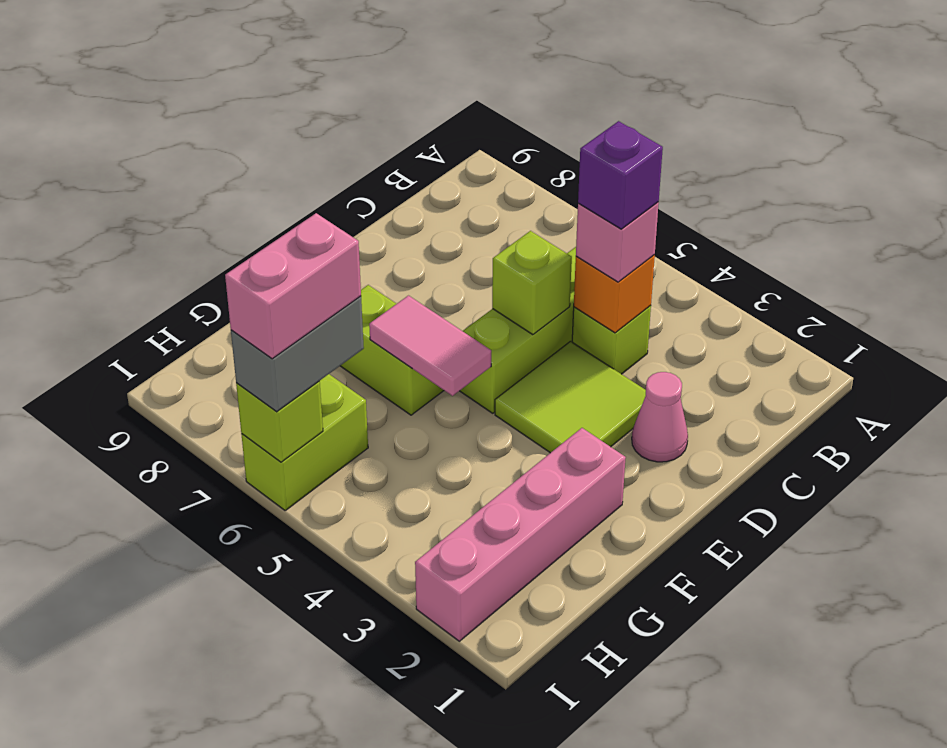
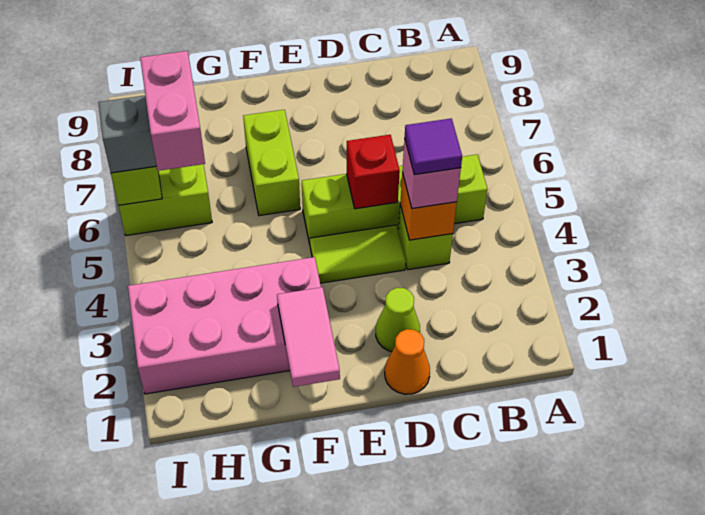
purple brick C4 level 4 -> purple tile C4 level 4
none -> orange cone D1 level 1
pink cone D2 level 1 -> lime cone D2 level 1
lime tile D3:E4 level 1 -> lime tile D4:E4 level 1
lime brick D5 level 2 -> red brick D5 level 2
pink brick F2:I2 level 1 -> pink brick F2:I3 level 1
pink tile F5:F6 level 2 -> pink tile F1:F2 level 2
pink brick H6:I6 level 4 -> pink brick H5:H6 level 4

